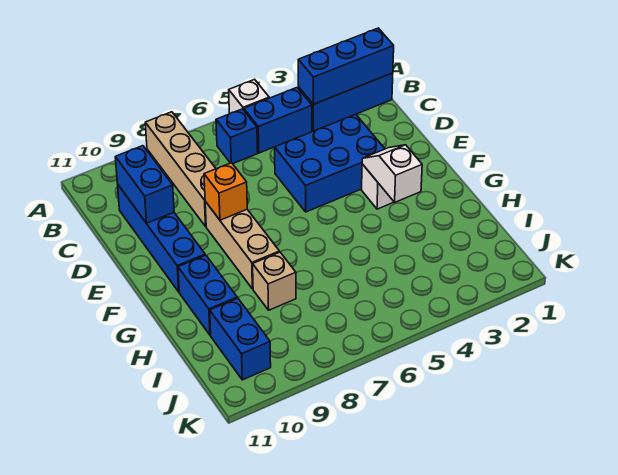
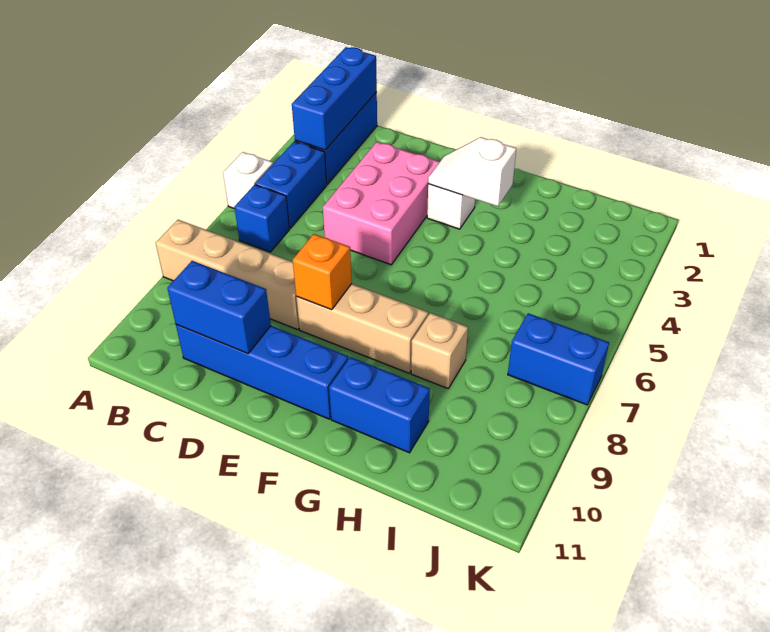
blue brick D3:E5 level 1 -> pink brick D3:E5 level 1
blue brick I10:J10 level 1 -> blue brick J7:K7 level 1

